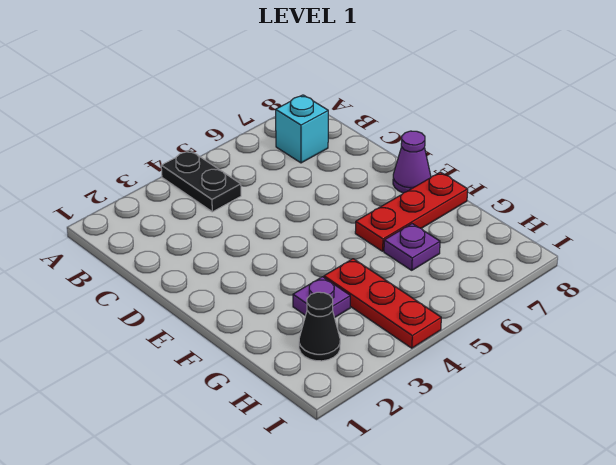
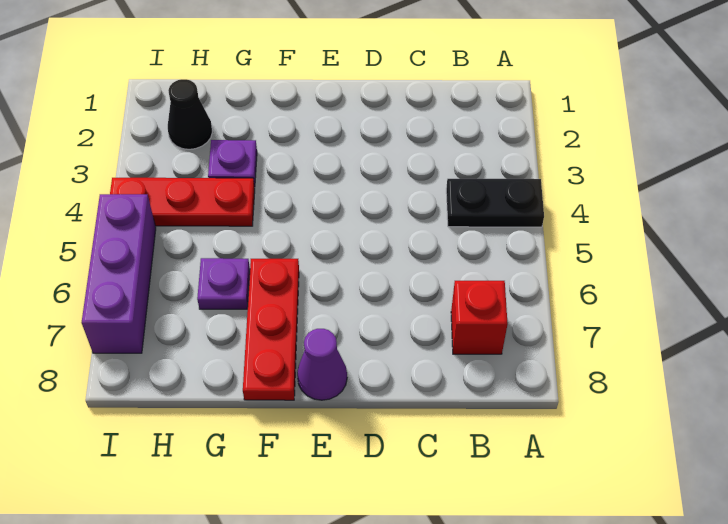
cyan brick B7 level 1 -> red brick B7 level 1
none -> purple brick I5:I7 level 1

